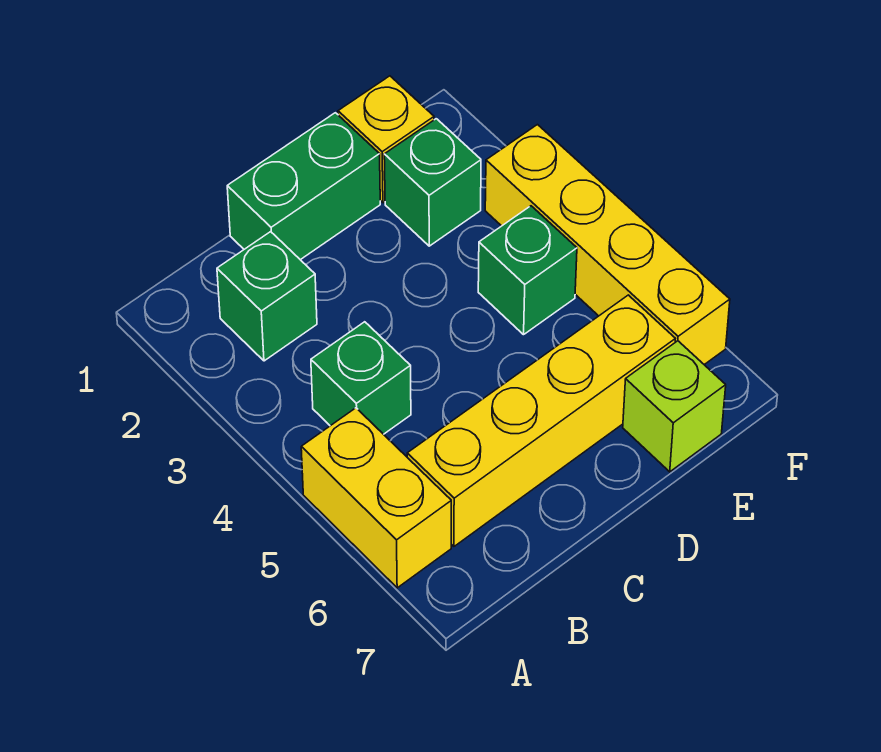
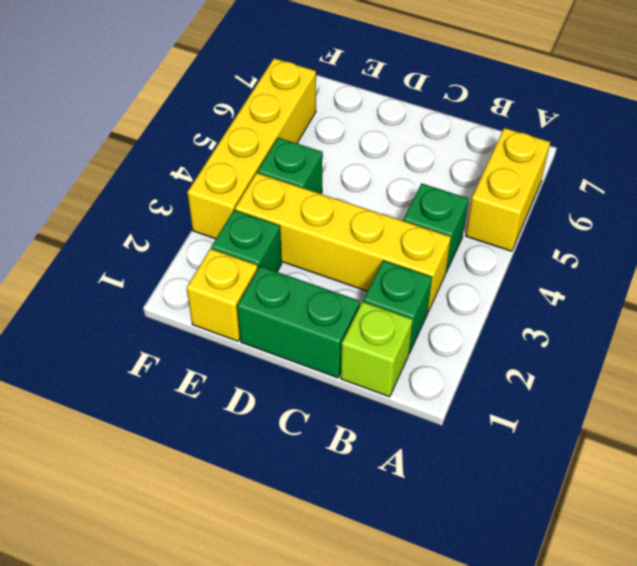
yellow brick B6:E6 level 1 -> yellow brick B3:E3 level 1
lime brick E7 level 1 -> lime brick B1 level 1

